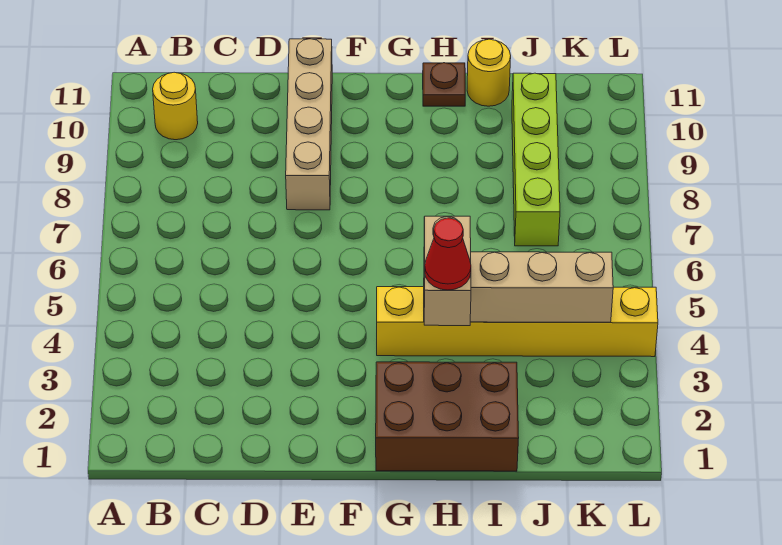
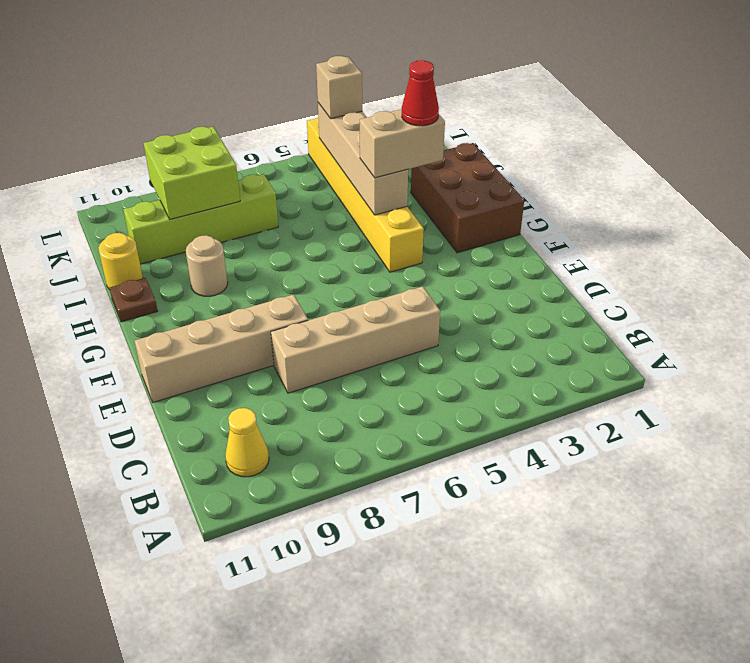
yellow round brick B10 level 1 -> yellow cone B10 level 1
none -> tan brick D5:D8 level 1
none -> tan round brick H9 level 1
none -> lime brick J8:K9 level 2
none -> tan brick K4 level 3

